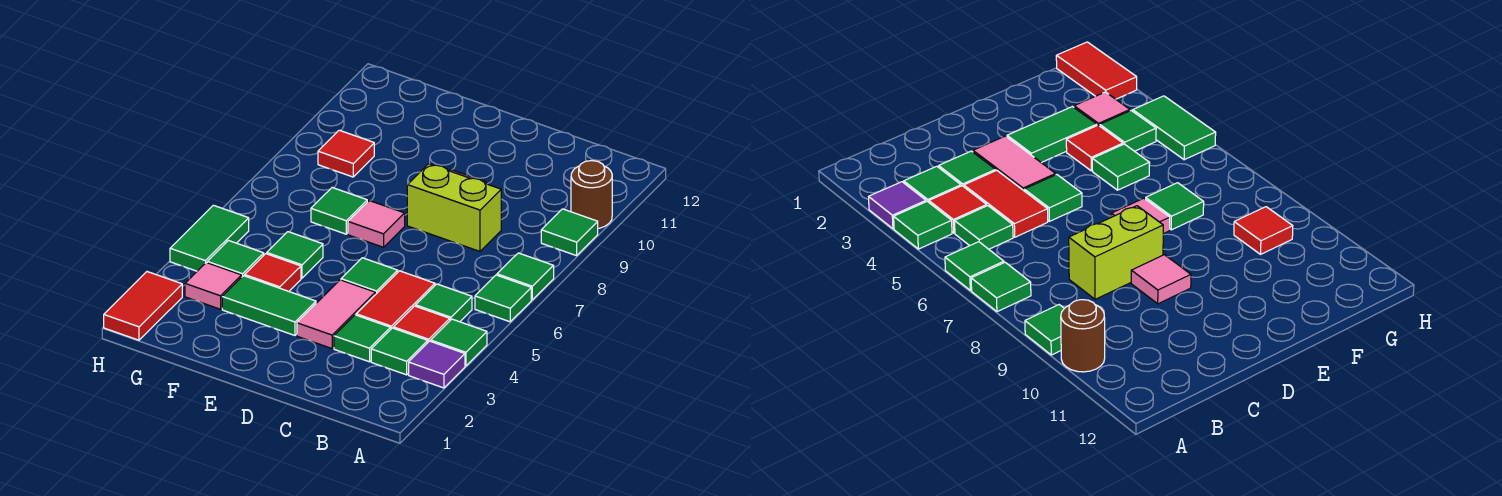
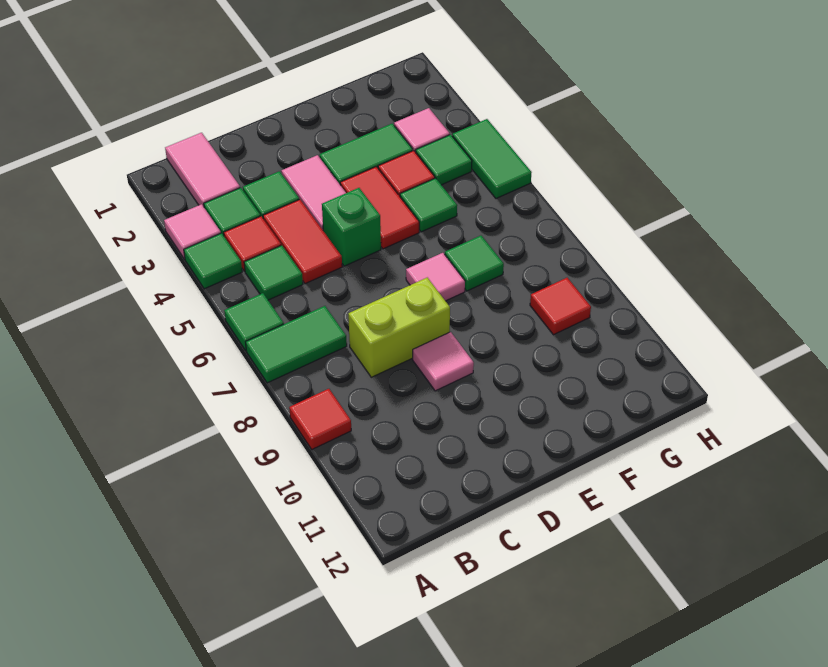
purple tile A3 level 1 -> pink tile A3 level 1
green tile A7 level 1 -> green tile A7:B7 level 1
green tile A9 level 1 -> red tile A9 level 1
brown round brick A10 level 1 -> none
none -> pink tile B1:B2 level 1
green tile D5 level 1 -> green brick D5 level 1
red tile H1:H2 level 1 -> red tile E4:E5 level 1

